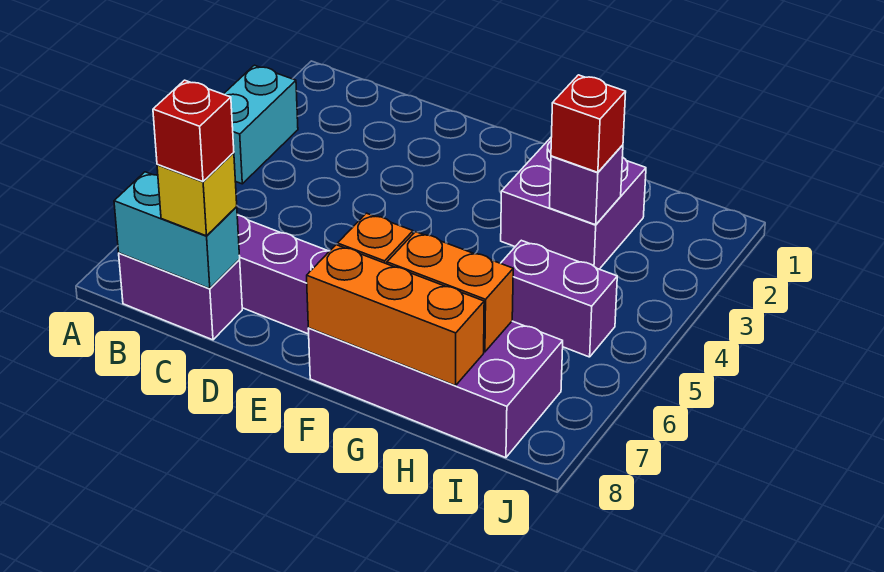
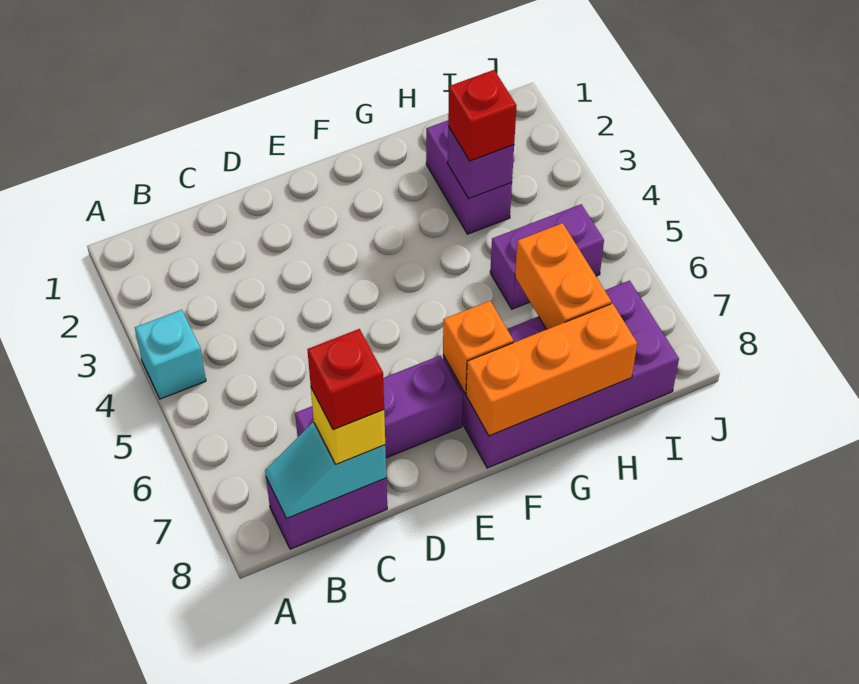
cyan brick A3:A4 level 1 -> cyan brick A4 level 1
cyan brick B8:C8 level 2 -> cyan slope B8:C8 level 2 top C
purple brick G2:H3 level 1 -> purple brick H2:H3 level 1
orange brick G7:H7 level 2 -> orange brick H6:H7 level 2

